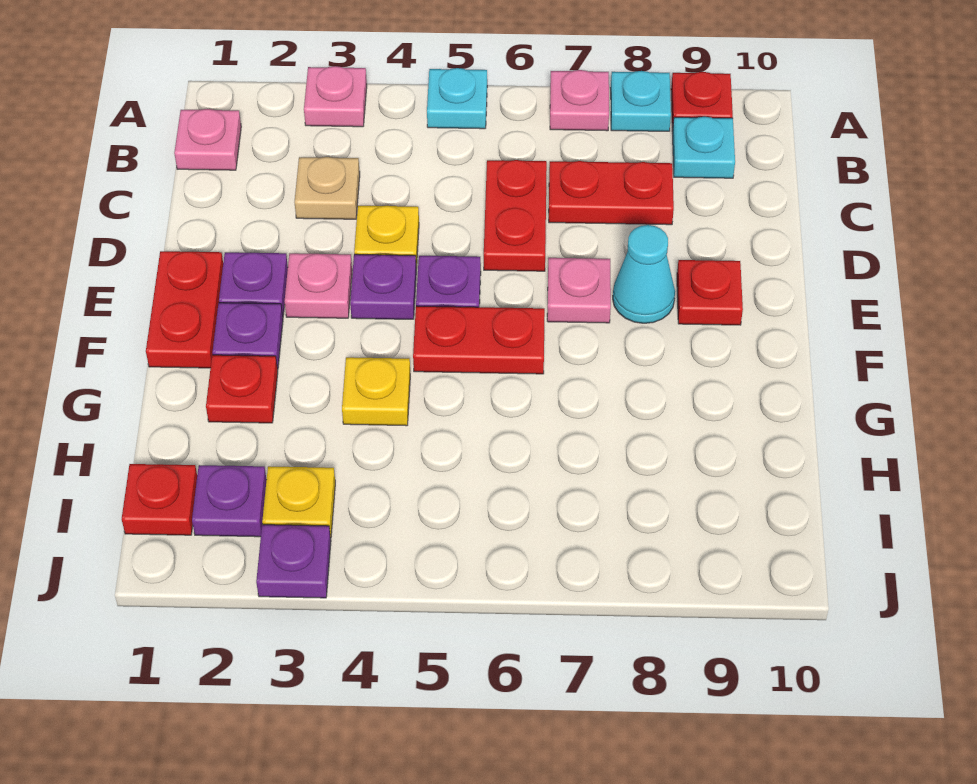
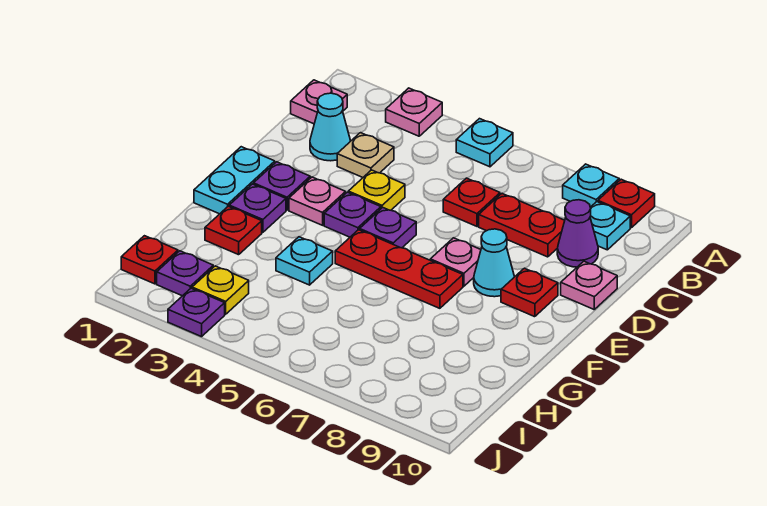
pink plate A7 level 1 -> pink plate D10 level 1
none -> cyan cone C2 level 1
red plate C6:D6 level 1 -> red plate C6 level 1
none -> purple cone C9 level 1
red plate E1:F1 level 1 -> cyan plate E1:F1 level 1
red plate F5:F6 level 1 -> red plate F5:F7 level 1
yellow plate G4 level 1 -> cyan plate G4 level 1

